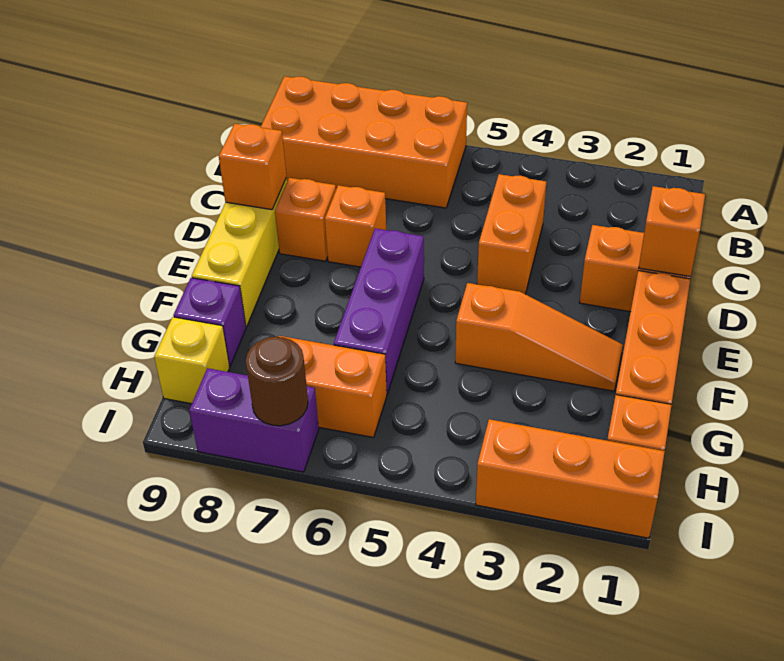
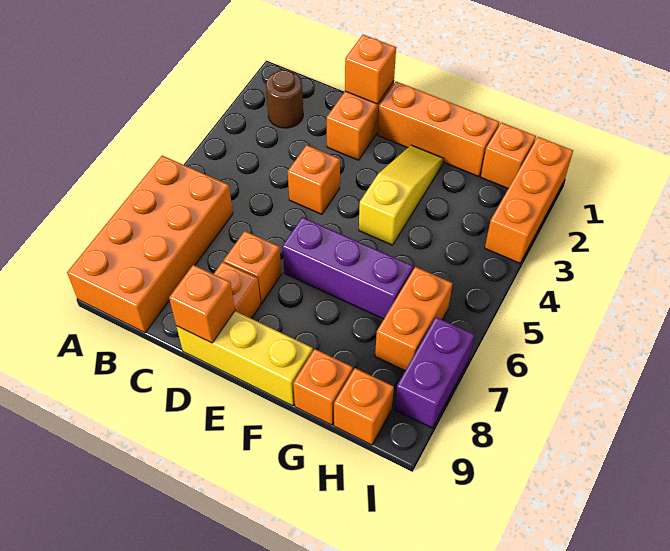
orange brick C4:D4 level 1 -> orange brick D4 level 1
orange slope F2:F4 level 1 top 4 -> yellow slope F2:F4 level 1 top 4
purple brick G9 level 1 -> orange brick G9 level 1
yellow brick H9 level 1 -> orange brick H9 level 1
brown round brick I7 level 2 -> brown round brick B2 level 1

